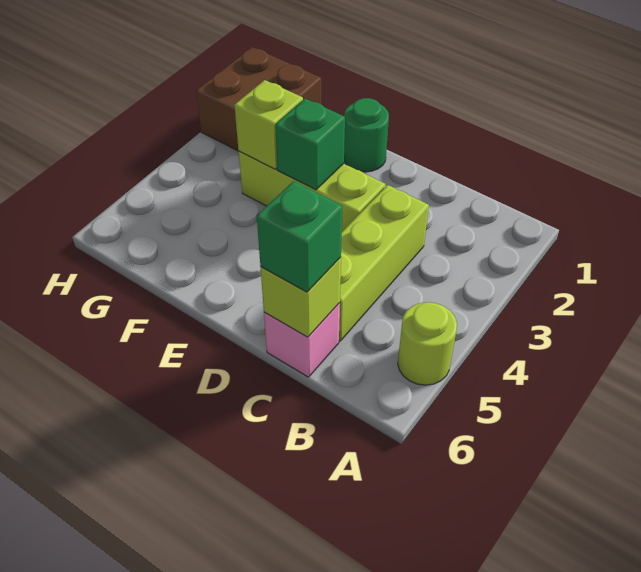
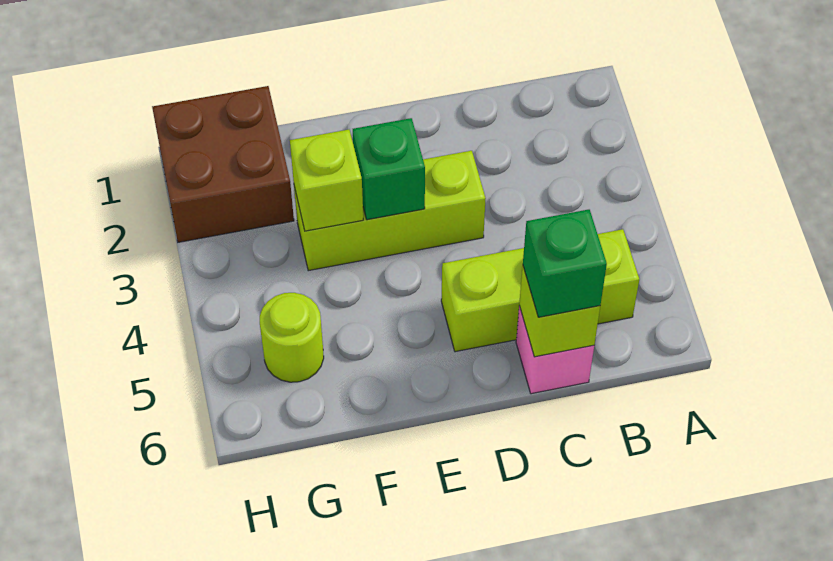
lime round brick A5 level 1 -> lime round brick G5 level 1
lime brick C3:C5 level 1 -> lime brick B5:D5 level 1
green round brick E1 level 1 -> none

